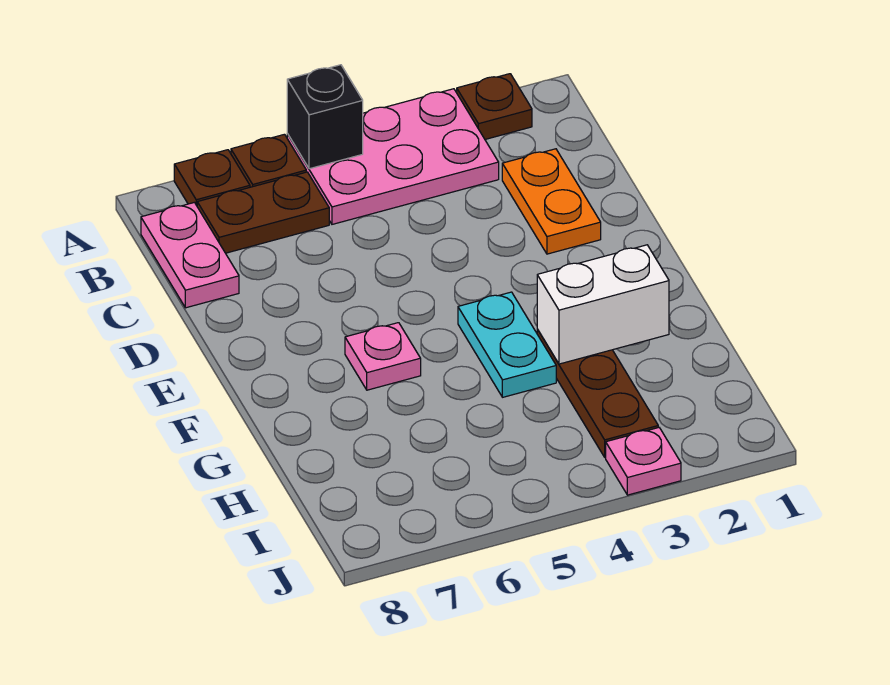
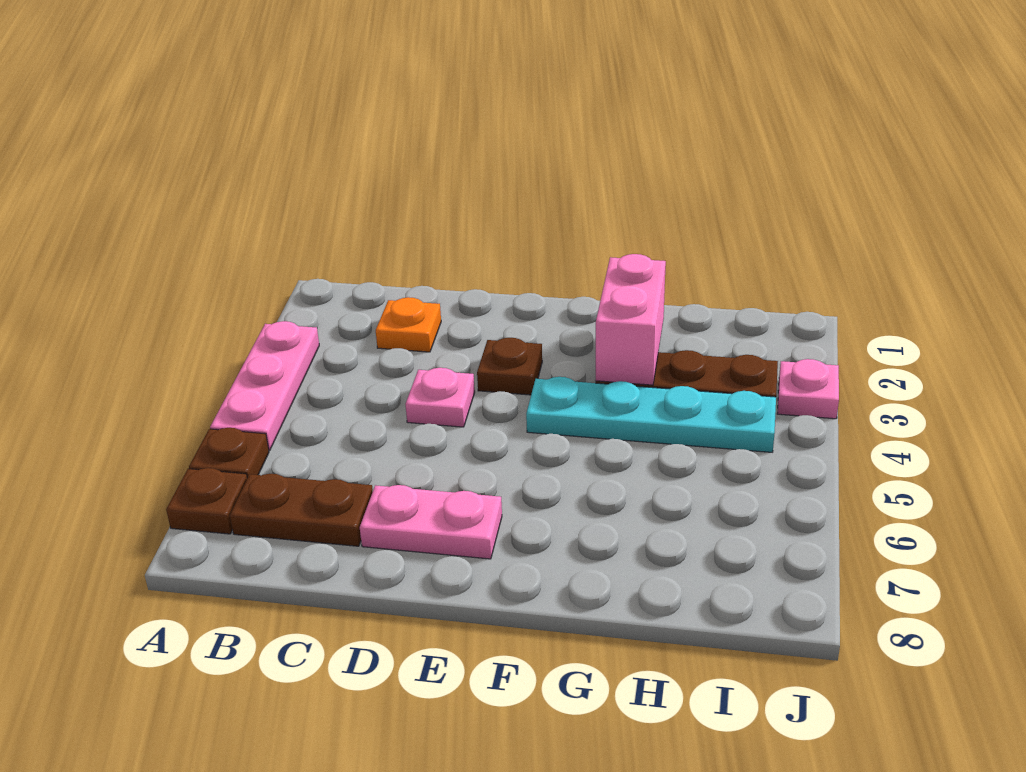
brown plate A2 level 1 -> brown plate E3 level 1
pink plate A3:B5 level 1 -> pink plate A3:A5 level 1
black brick A5 level 2 -> none
brown plate B6:B7 level 1 -> brown plate B7:C7 level 1
pink plate B8:C8 level 1 -> pink plate D7:E7 level 1
orange plate C2:D2 level 1 -> orange plate C2 level 1
cyan plate F4:G4 level 1 -> cyan plate F4:I4 level 1
pink plate F6 level 1 -> pink plate D4 level 1
white brick G2:G3 level 2 -> pink brick G2:G3 level 2

